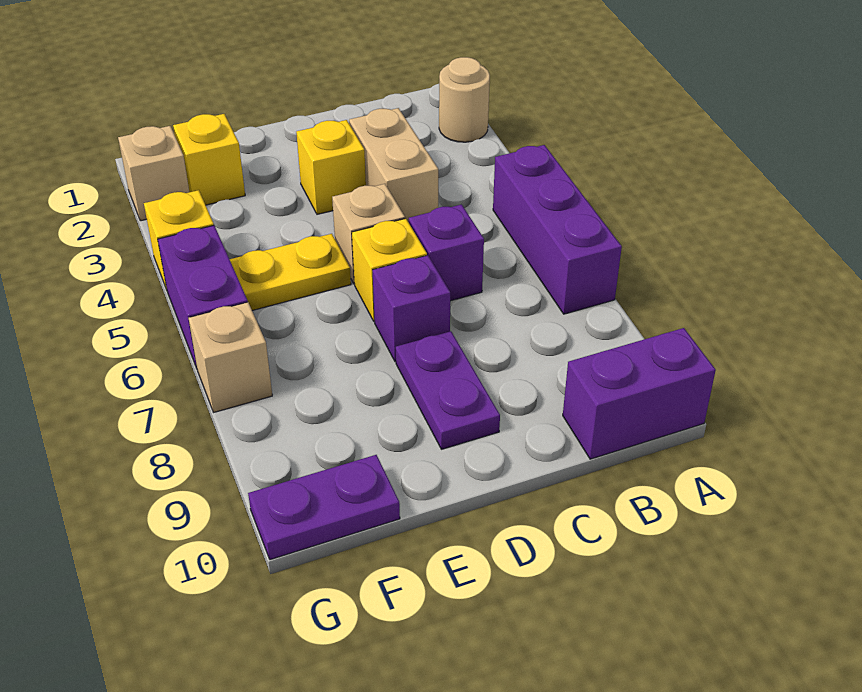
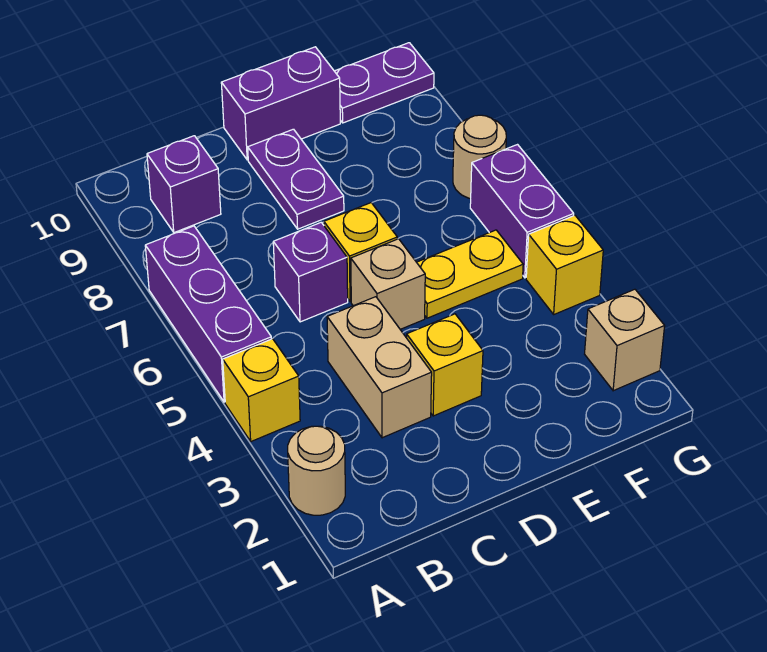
purple brick A10:B10 level 1 -> purple brick D10:E10 level 1
purple brick D7 level 1 -> purple brick B9 level 1
yellow brick F2 level 1 -> yellow brick A4 level 1
tan brick G7 level 1 -> tan round brick G7 level 1

